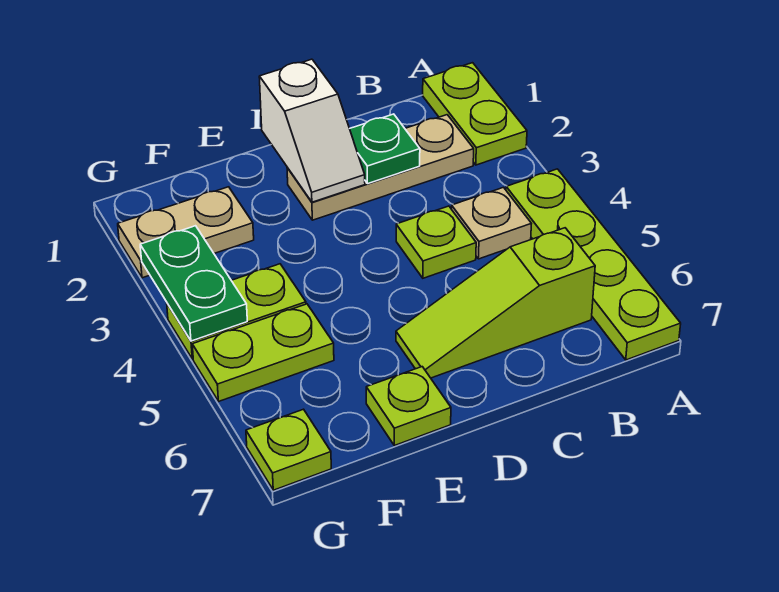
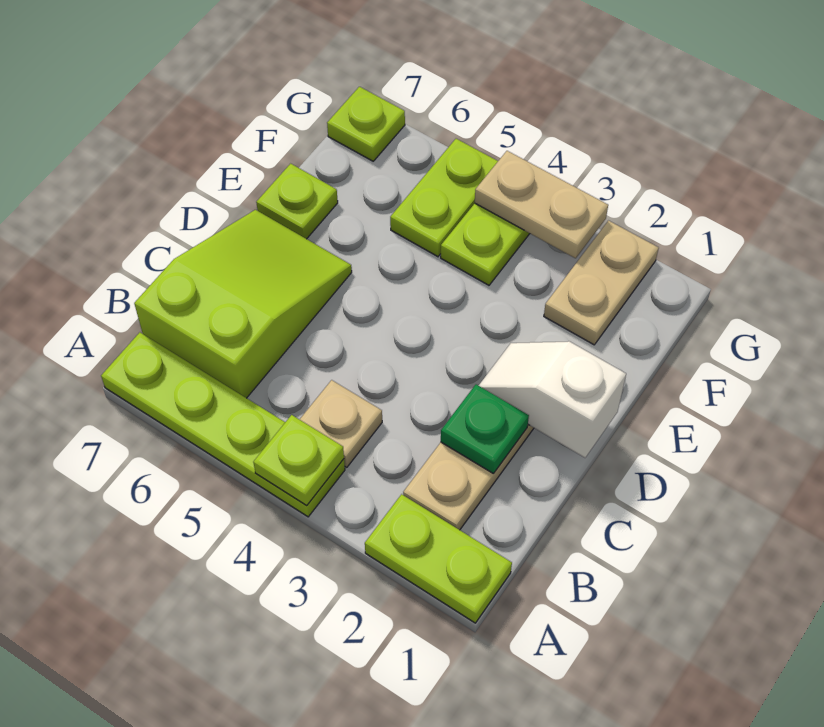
lime slope B6:D6 level 1 top B -> lime slope B6:D7 level 1 top B
lime plate C4 level 1 -> lime plate A4 level 2
green plate G3:G4 level 2 -> tan plate G3:G4 level 2

